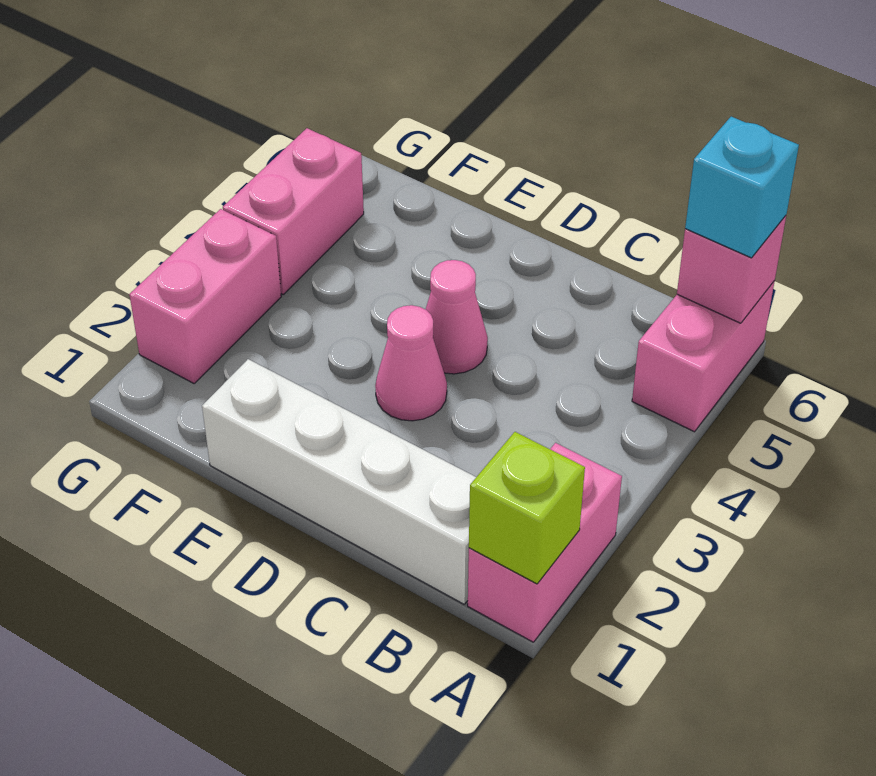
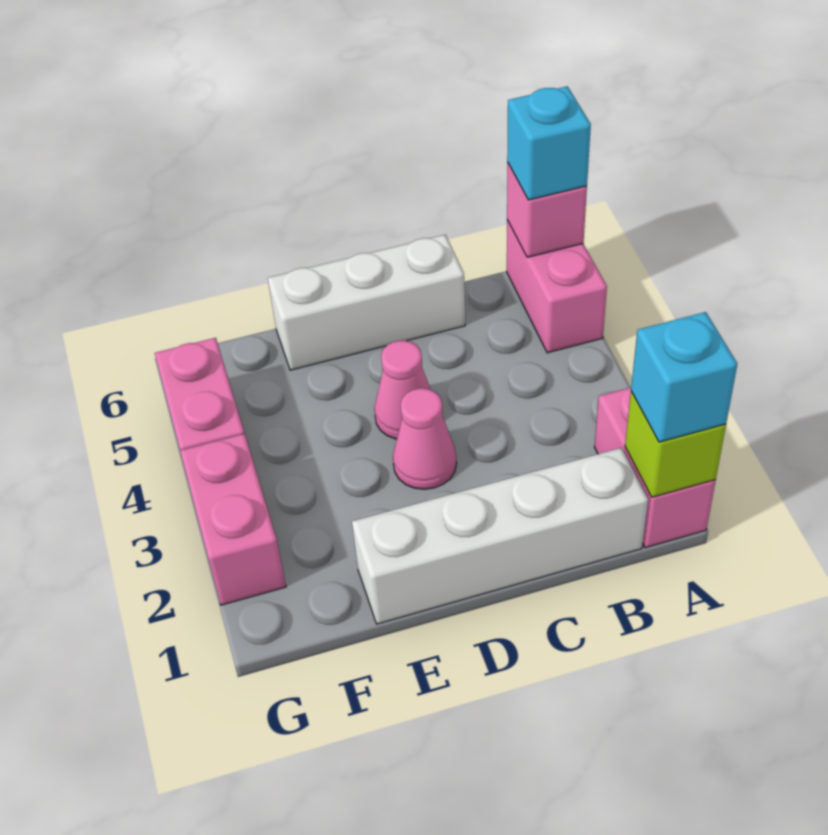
none -> cyan brick A1 level 3
none -> white brick C6:E6 level 1

